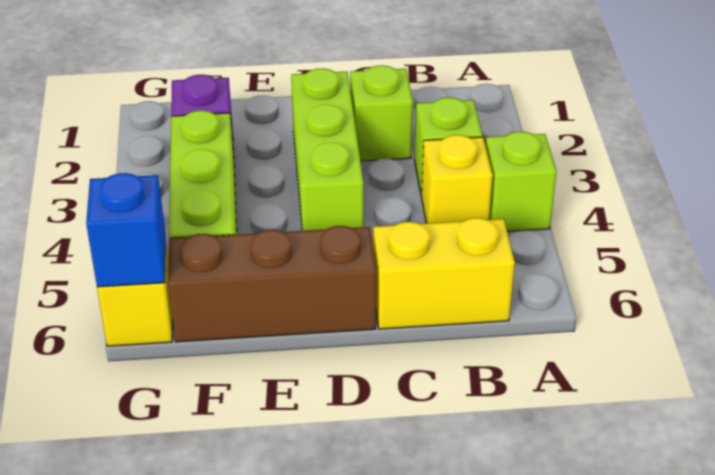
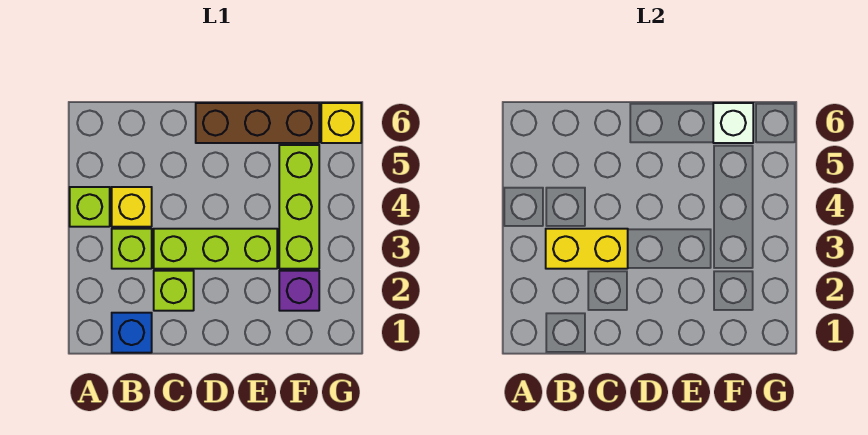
yellow brick B6:C6 level 1 -> yellow brick B3:C3 level 2
lime brick D2:D4 level 1 -> lime brick C3:E3 level 1
none -> white brick F6 level 2
blue brick G6 level 2 -> blue brick B1 level 1

